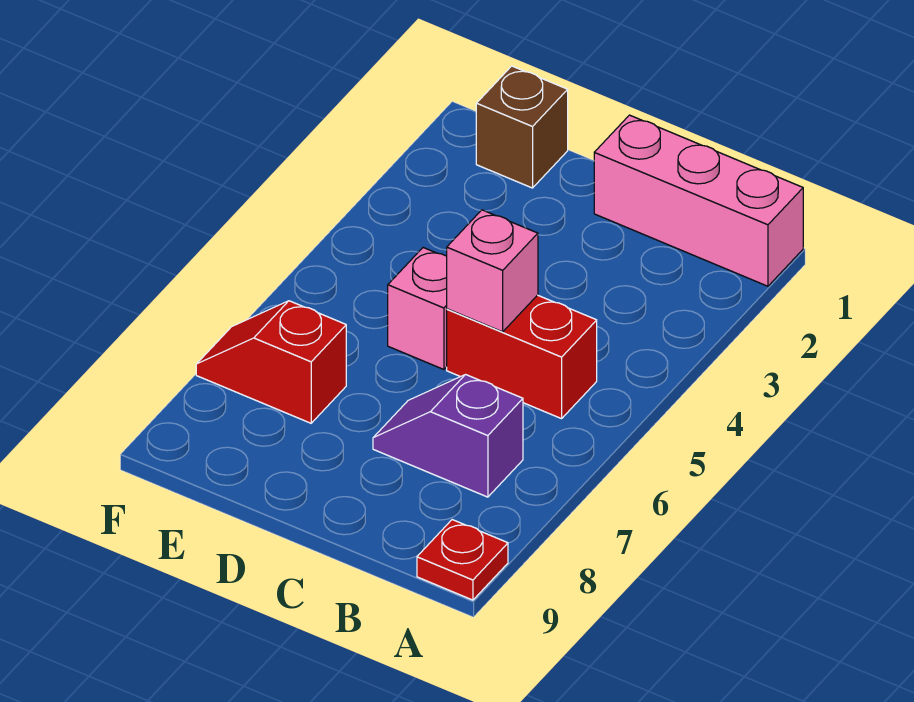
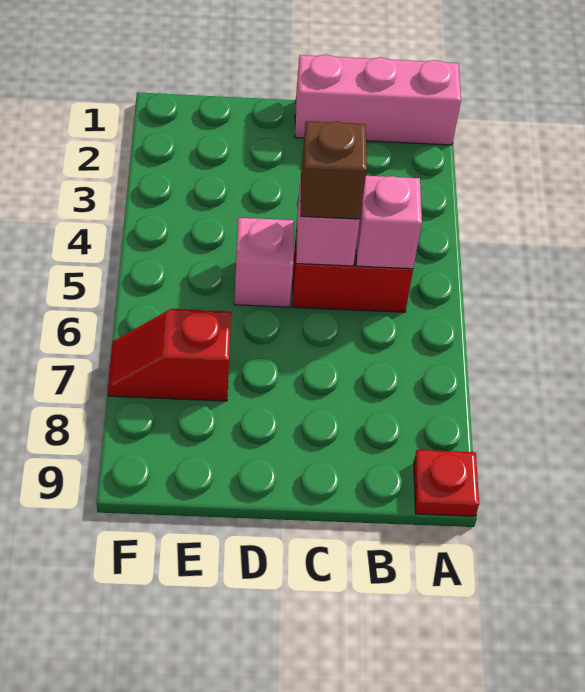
none -> pink brick B5 level 2
purple slope B7:C7 level 1 top B -> none
brown brick E1 level 1 -> brown brick C5 level 3

